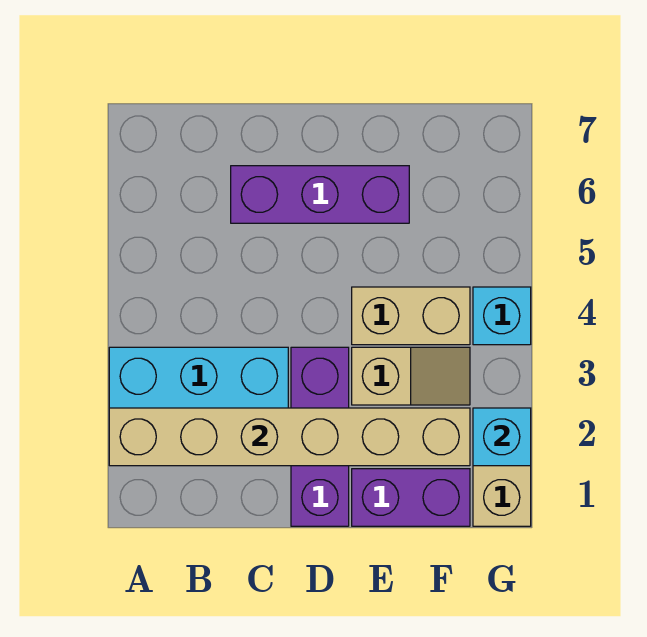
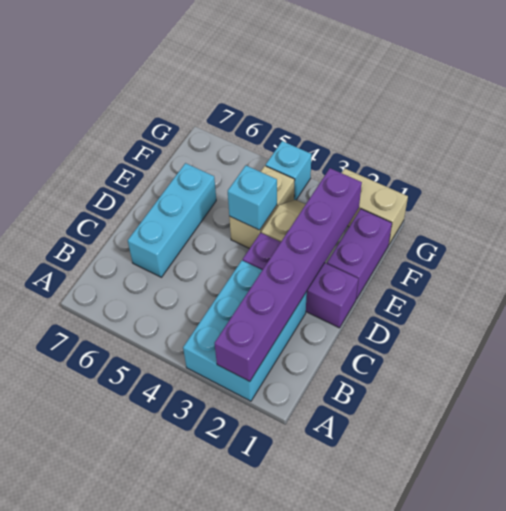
tan brick A2:F2 level 2 -> purple brick A2:F2 level 2
purple brick C6:E6 level 1 -> cyan brick C6:E6 level 1
cyan brick G2 level 2 -> cyan brick E4 level 2

